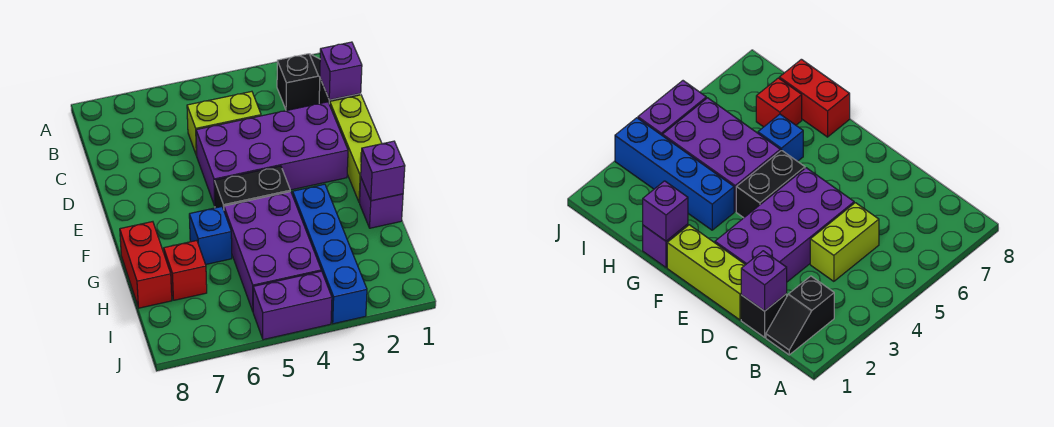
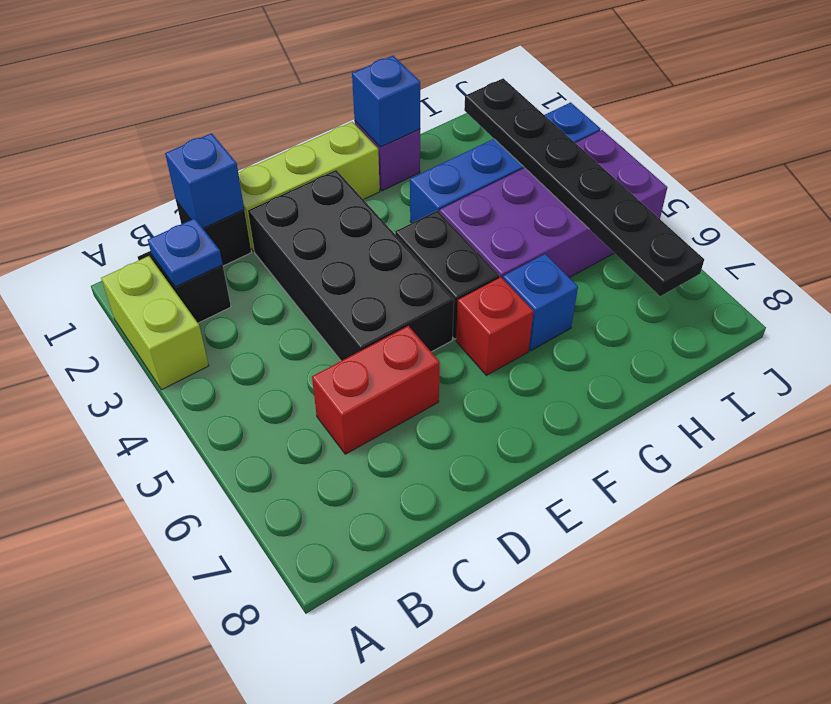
none -> blue plate B2 level 2
purple brick C1 level 2 -> blue brick C1 level 2
lime brick C4:C5 level 1 -> lime brick A2:A3 level 1
purple brick D2:E5 level 1 -> black brick D2:E5 level 1
purple brick G1 level 2 -> blue brick G1 level 2
red brick G8:H8 level 1 -> red brick C6:D6 level 1
red brick H7 level 1 -> red brick F6 level 1
none -> black plate I2:I7 level 2

